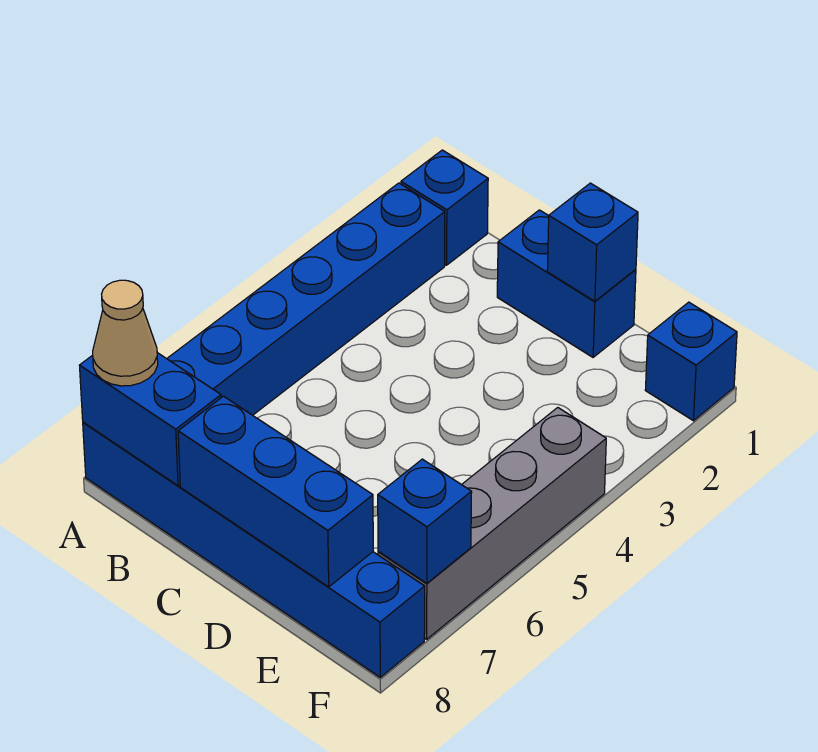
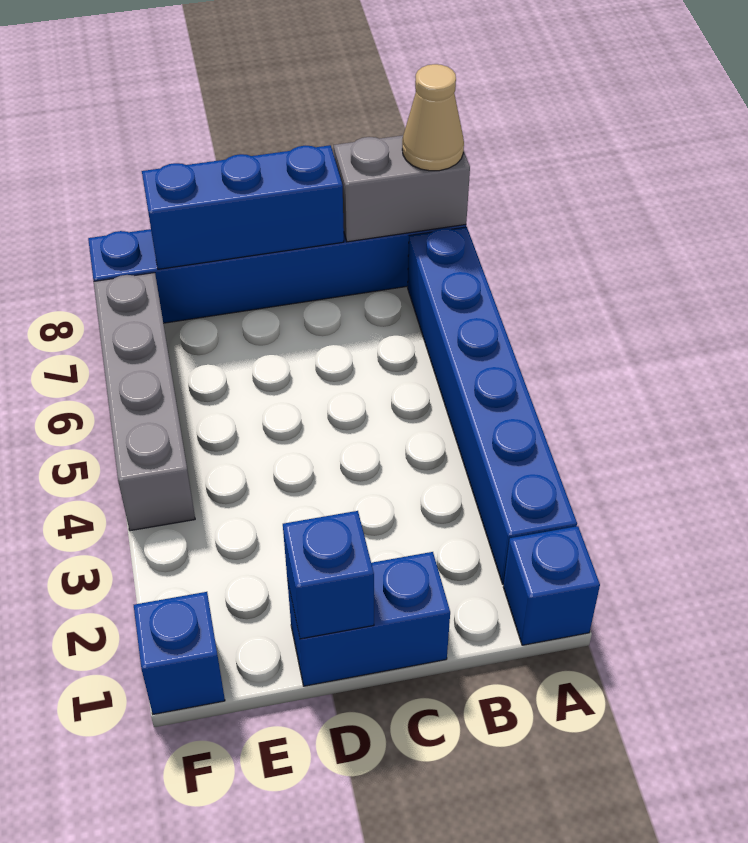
blue brick A8:B8 level 2 -> grey brick A8:B8 level 2
blue brick F7 level 2 -> none

